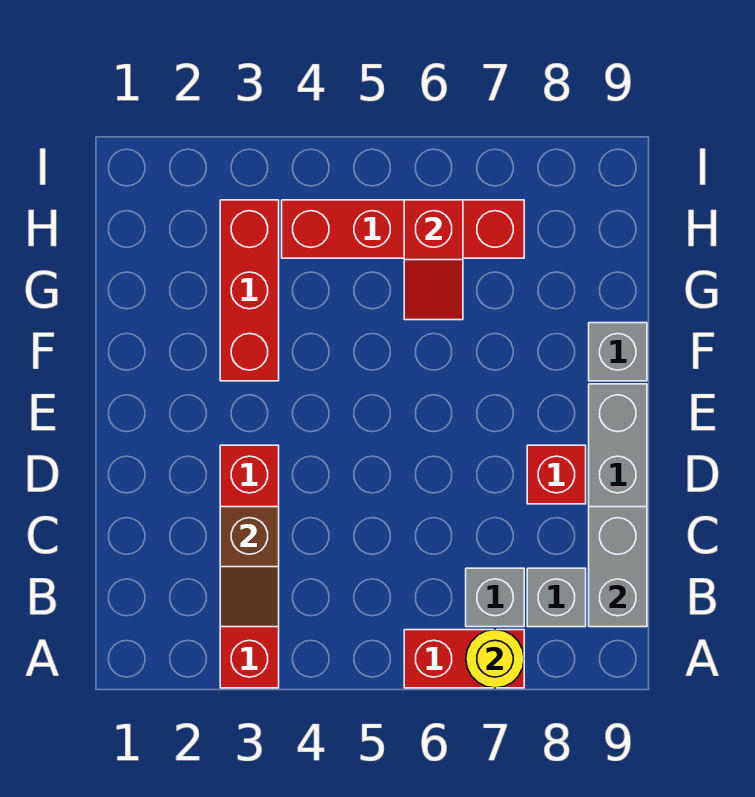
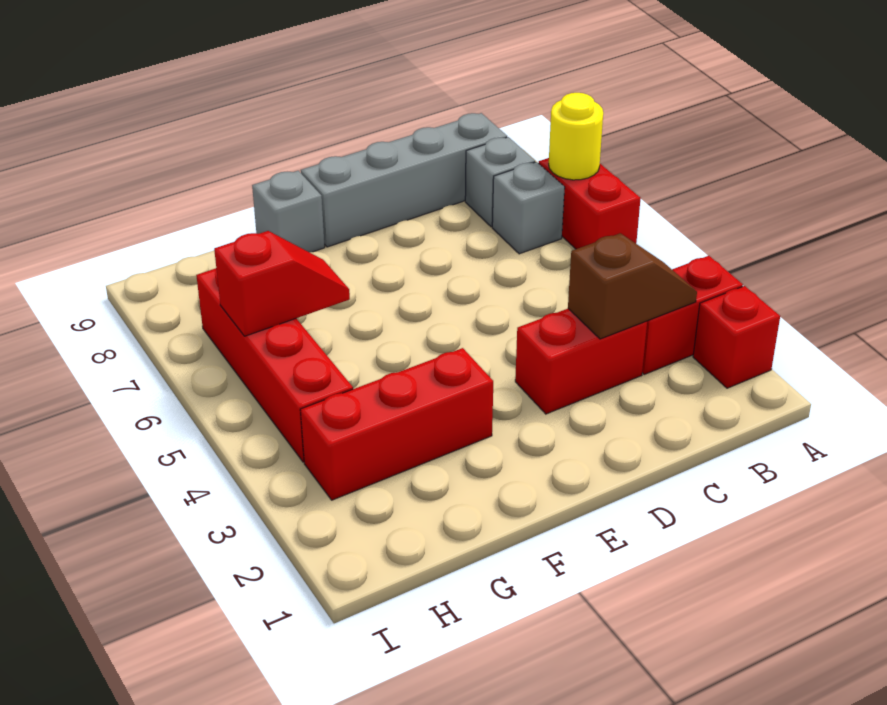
grey brick B9:C9 level 2 -> none
red brick D8 level 1 -> red brick A2 level 1

